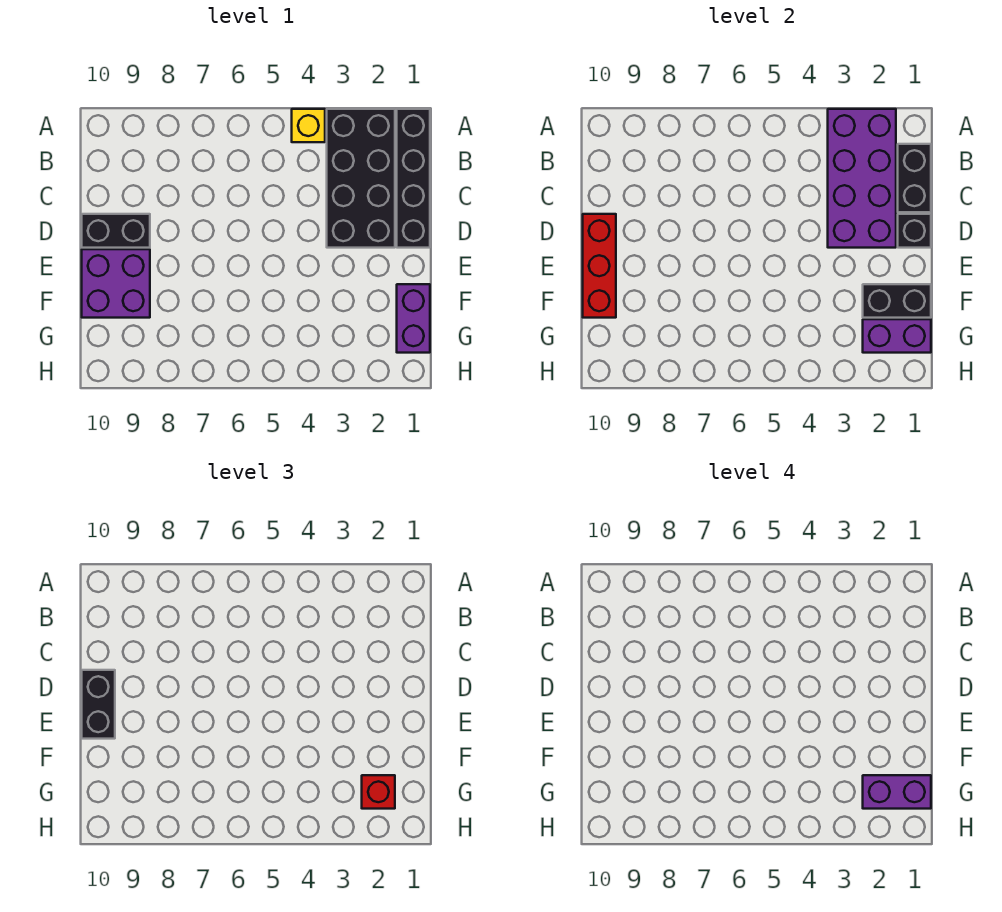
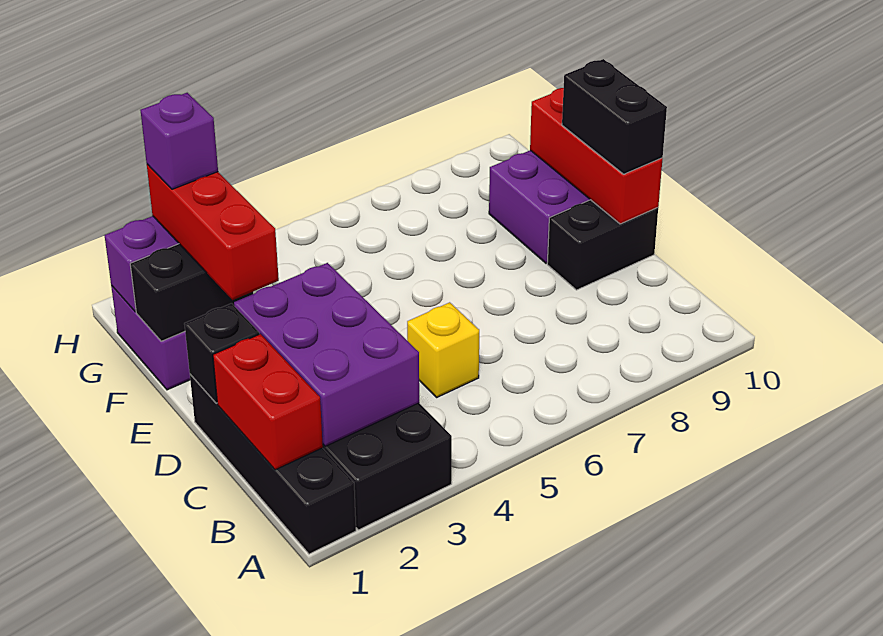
purple brick A2:D3 level 2 -> purple brick B2:D3 level 2
yellow brick A4 level 1 -> yellow brick C5 level 1
black brick B1:C1 level 2 -> red brick B1:C1 level 2
purple brick G1:G2 level 4 -> purple brick G2 level 4
red brick G2 level 3 -> red brick E2:G2 level 3

